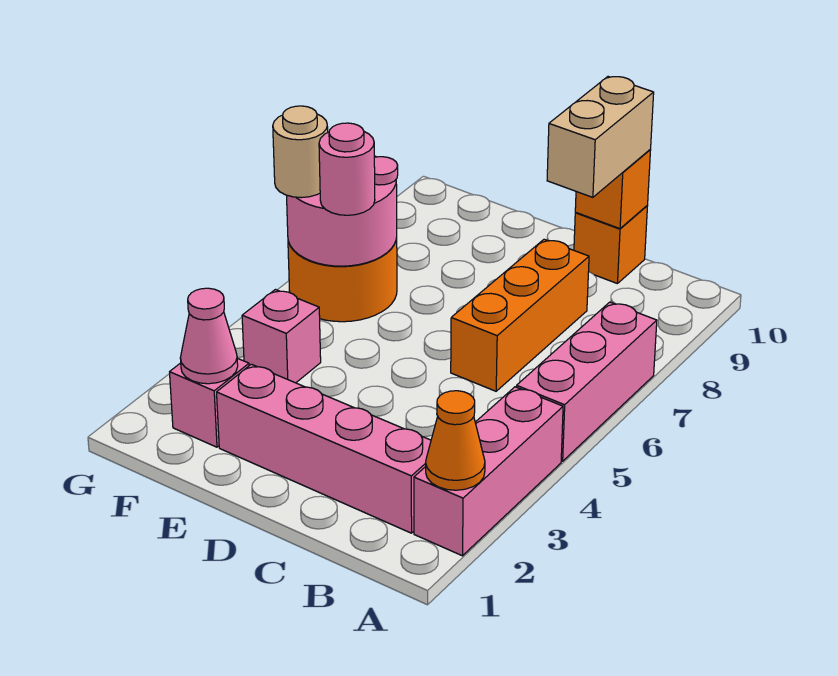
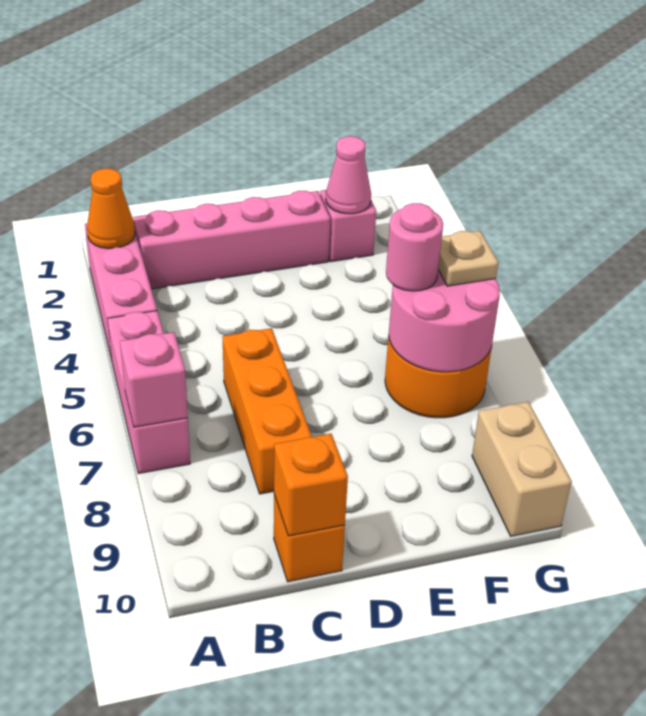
tan brick C9:C10 level 3 -> tan brick G9:G10 level 1
pink brick F4 level 1 -> pink brick A7 level 2
tan round brick G6 level 3 -> tan plate G6 level 3

